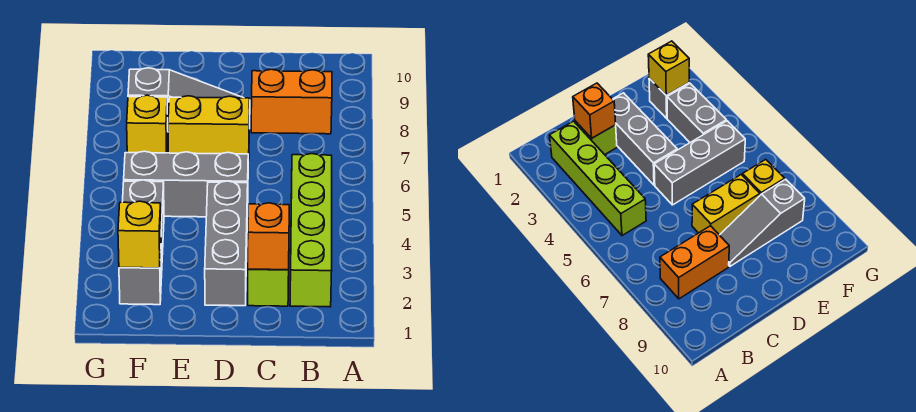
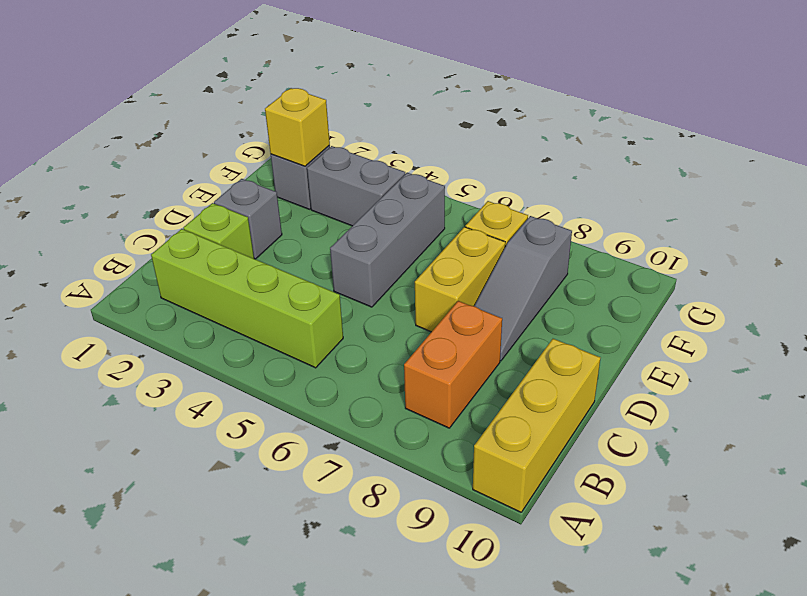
none -> yellow brick A10:C10 level 1
orange brick C2 level 2 -> none
grey brick D2:D4 level 1 -> grey brick D2 level 1

